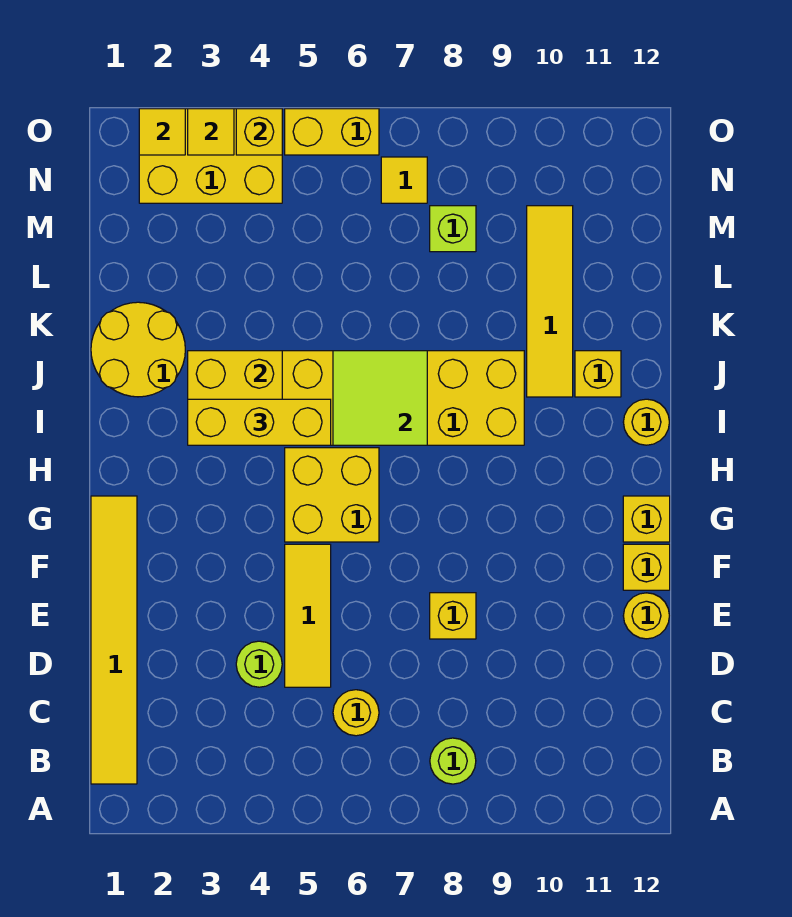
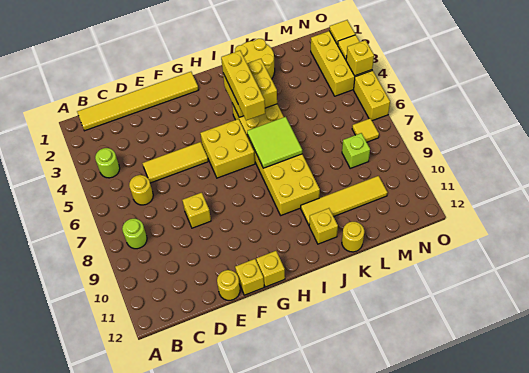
lime round brick D4 level 1 -> lime round brick B4 level 1
yellow round brick I12 level 1 -> yellow round brick K12 level 1

